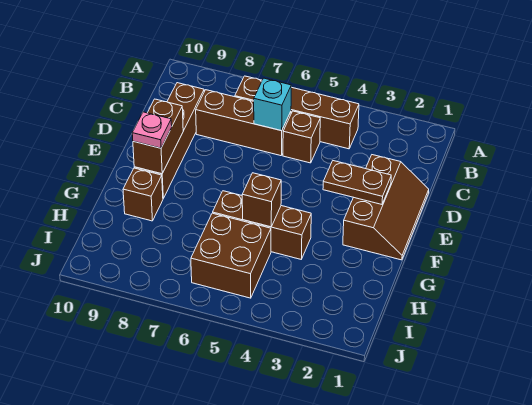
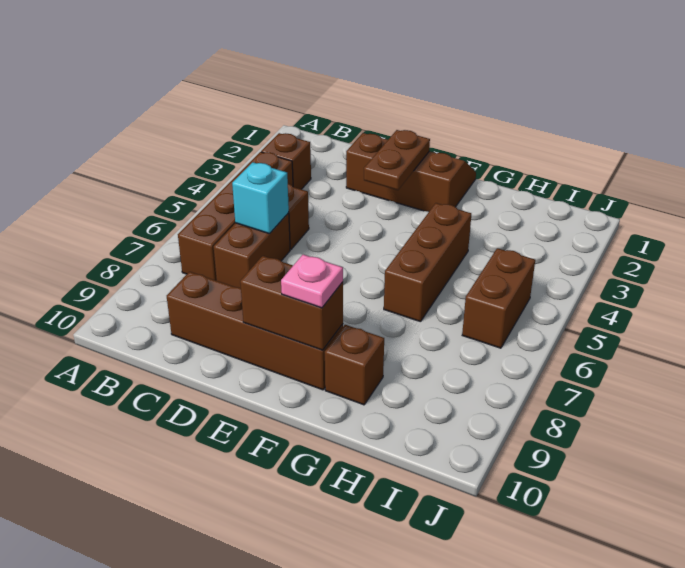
brown brick C6:C8 level 1 -> brown brick C6:C7 level 1
brown brick G5 level 2 -> brown brick B3 level 1
brown brick H5:I6 level 1 -> brown brick I5:I6 level 1

